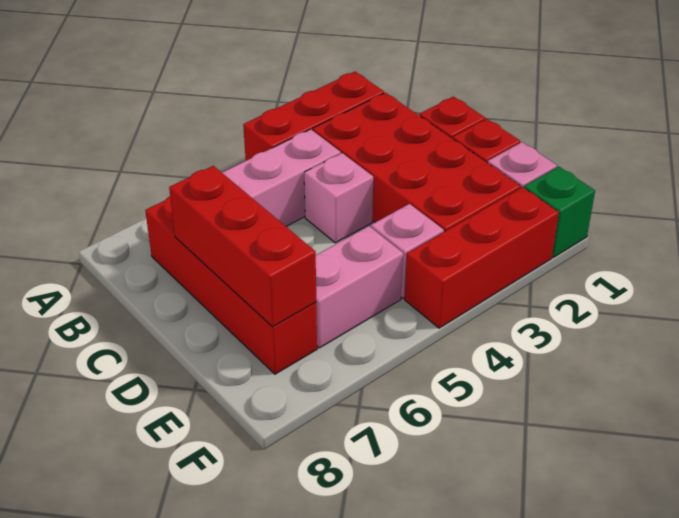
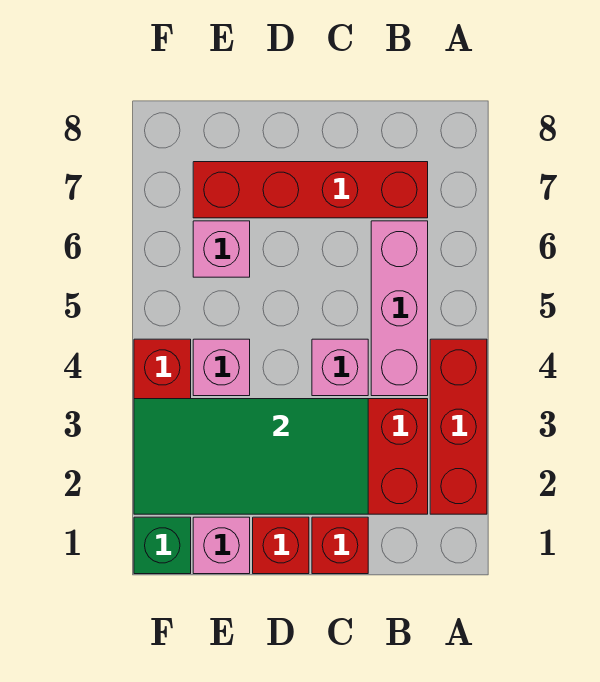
none -> green tile C2:F3 level 2
red brick C7:E7 level 2 -> none
pink brick E5:E6 level 1 -> pink brick E6 level 1

